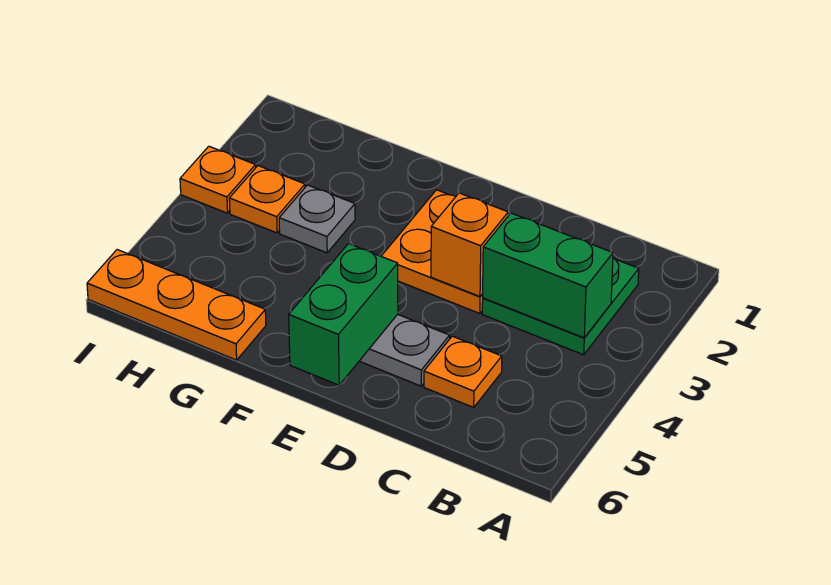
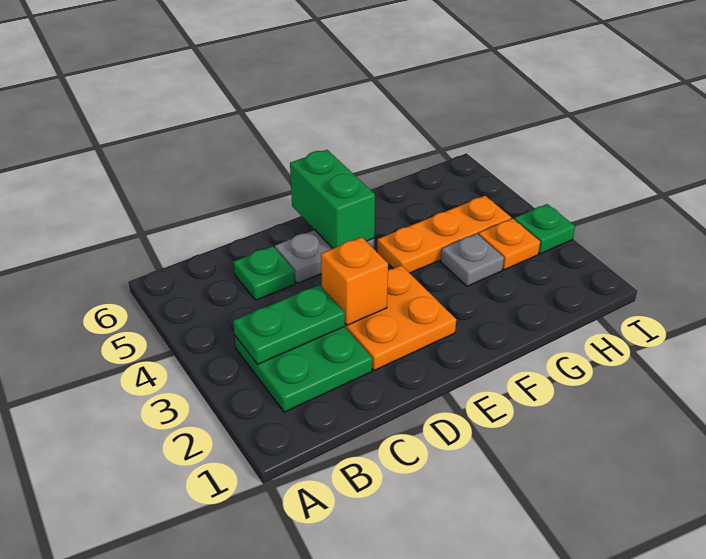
green brick B3:C3 level 2 -> green plate B3:C3 level 2
orange plate C5 level 1 -> green plate C5 level 1
orange plate G6:I6 level 1 -> orange plate F4:H4 level 1
orange plate I3 level 1 -> green plate I3 level 1

